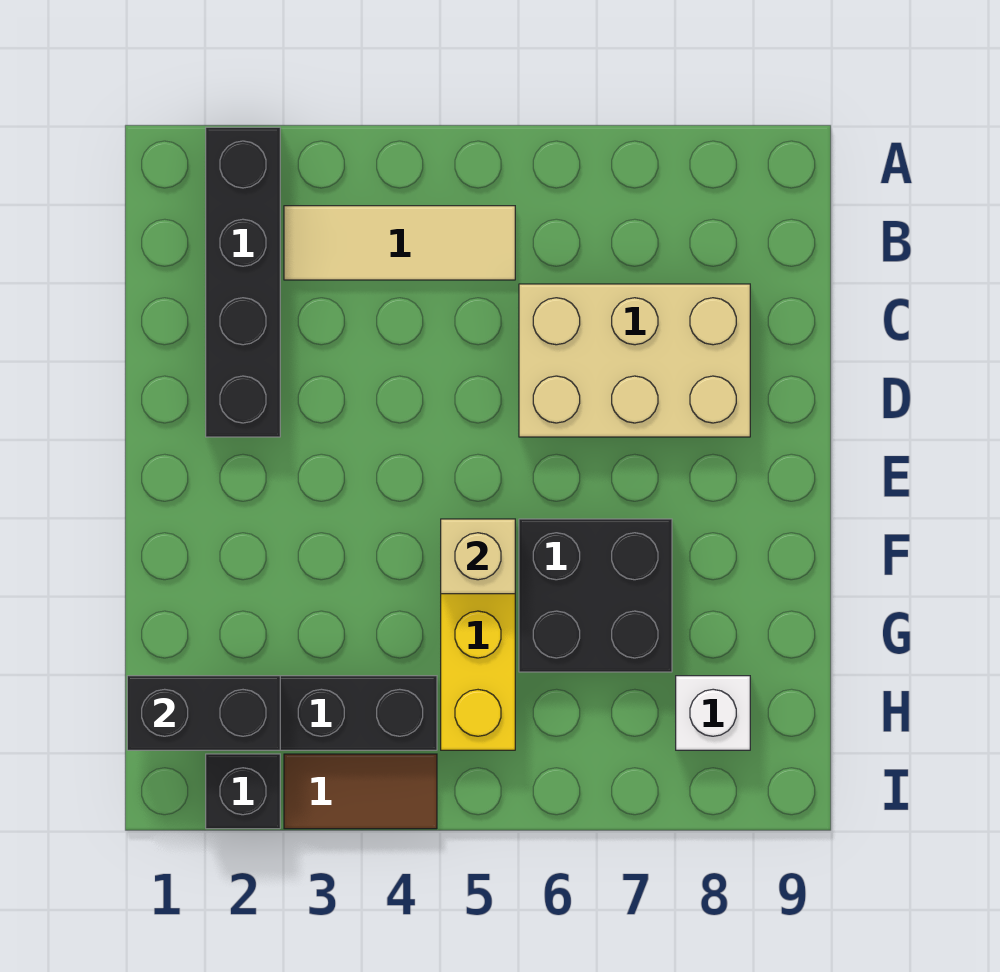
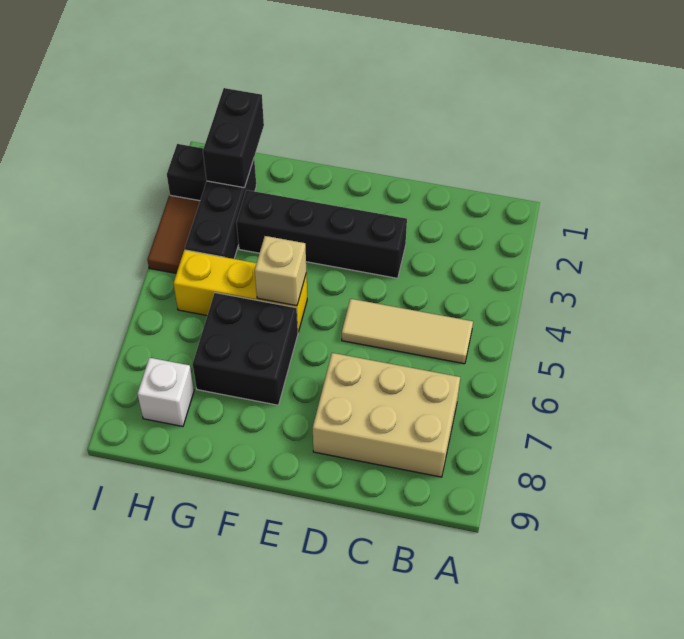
black brick A2:D2 level 1 -> black brick D3:G3 level 1
tan tile B3:B5 level 1 -> tan tile B5:D5 level 1
tan brick C6:D8 level 1 -> tan brick B7:D8 level 1

